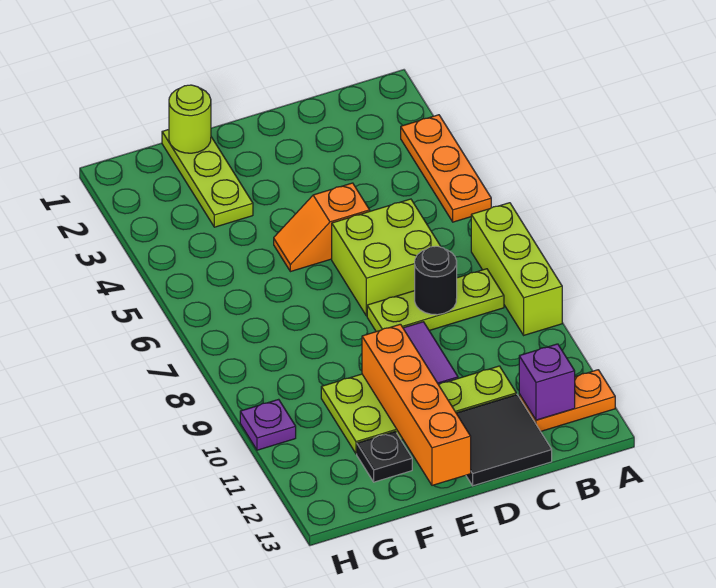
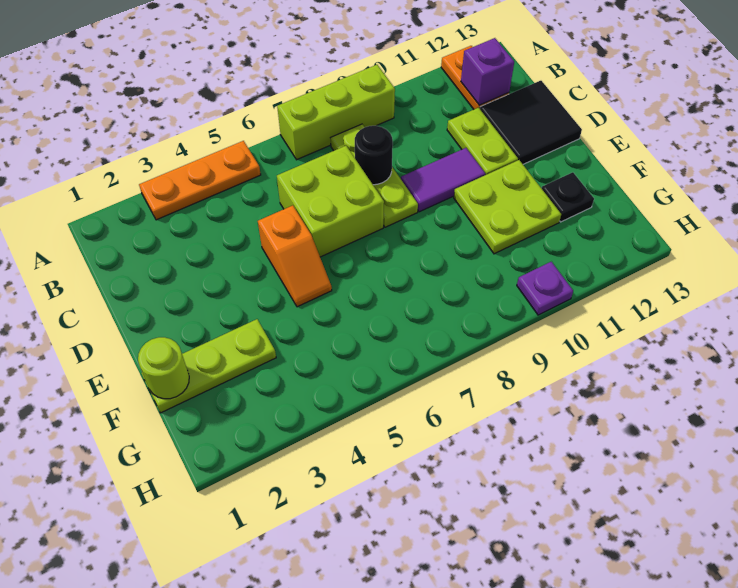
orange brick E10:E13 level 2 -> none

